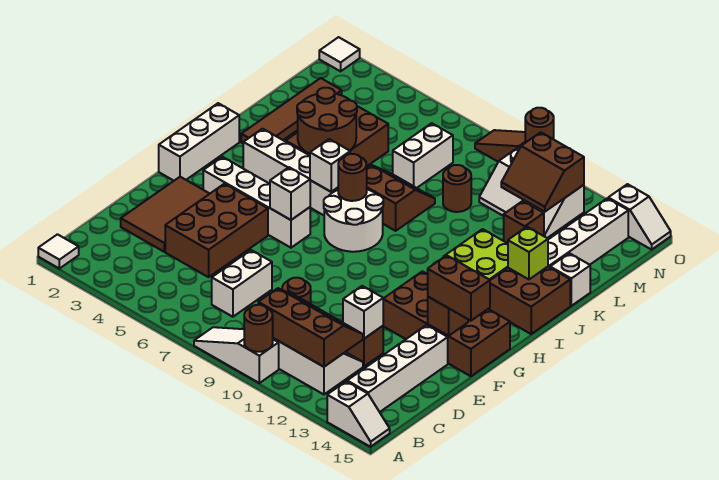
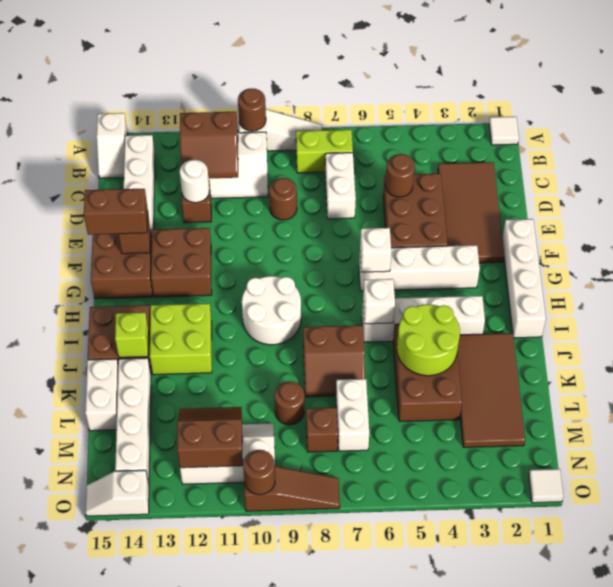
white slope A14:A15 level 1 top 14 -> white slope A15:B15 level 1 top A
none -> lime brick B7:B8 level 1
brown slope B10:C12 level 2 top B -> brown slope B11:C12 level 2 top B
brown tile D2:F3 level 1 -> brown tile C2:F3 level 1
white brick D12 level 2 -> white round brick D12 level 2
white brick G1:I1 level 1 -> white brick F1:I1 level 1
white round brick H7:I8 level 1 -> white round brick H9:I10 level 1
brown round brick I7 level 2 -> brown round brick D5 level 2
brown tile J2:M2 level 1 -> brown tile J2:M3 level 1
brown round brick J4:K5 level 2 -> lime round brick J4:K5 level 2
white brick K15 level 1 -> white brick K15:L15 level 1
brown brick L12 level 1 -> brown brick M8 level 1

